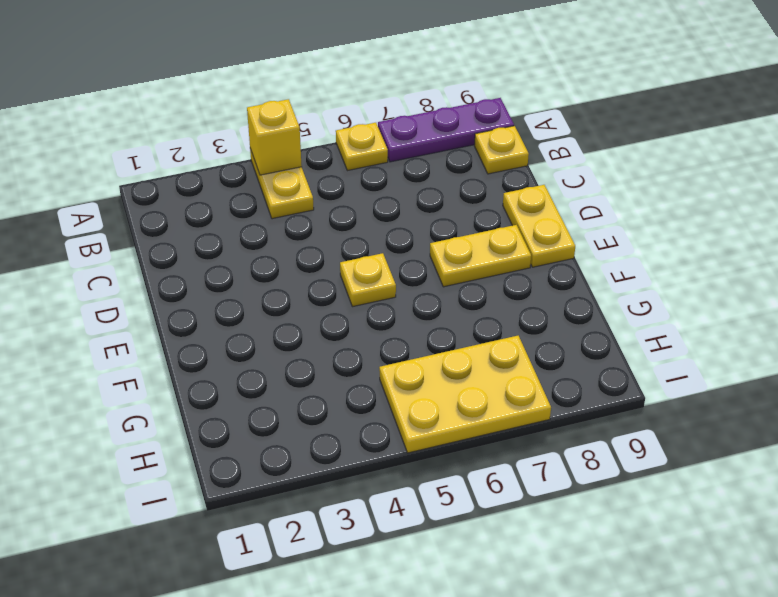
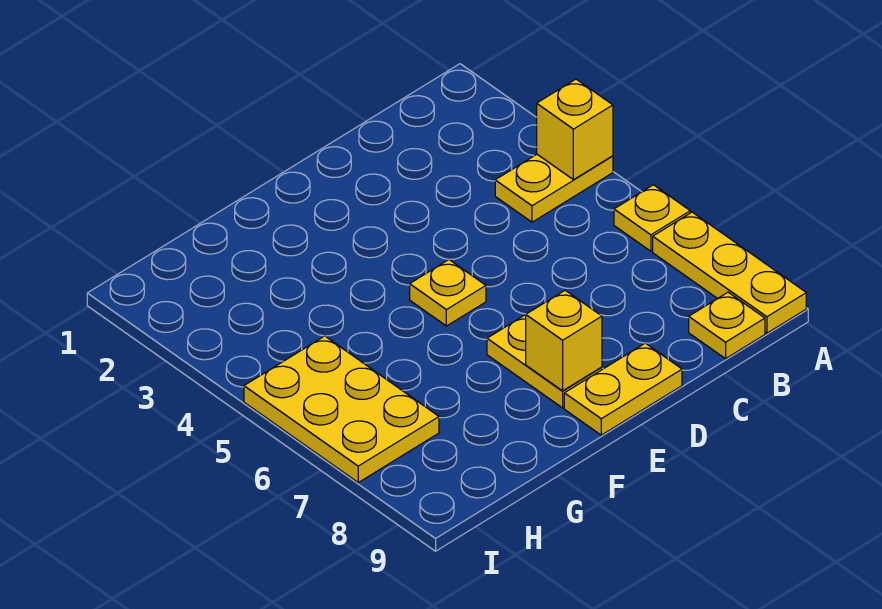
purple plate A7:A9 level 1 -> yellow plate A7:A9 level 1
none -> yellow brick E8 level 2

